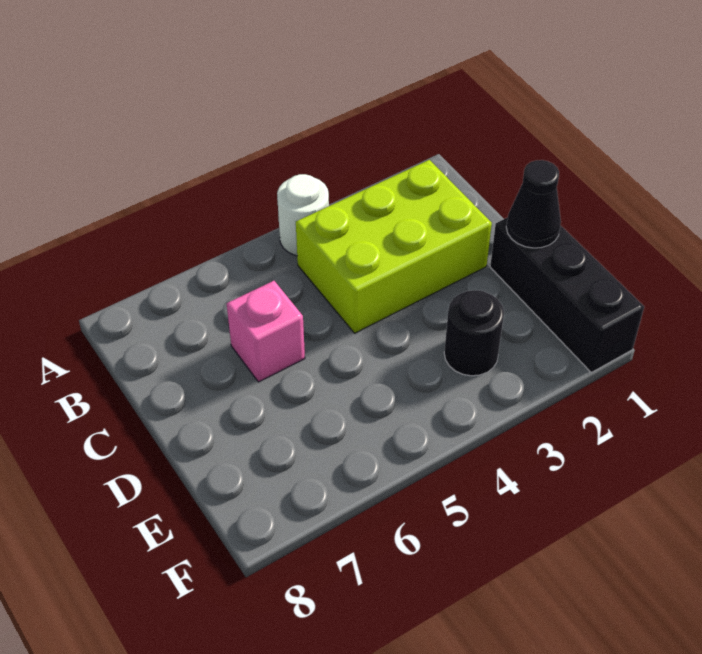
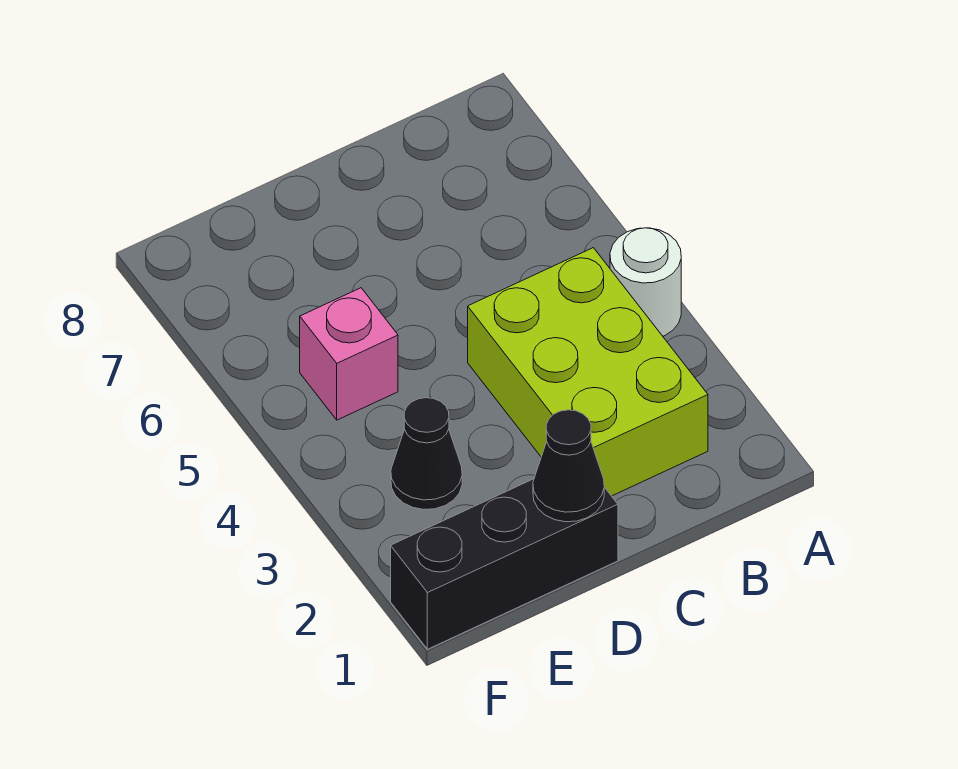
pink brick C6 level 1 -> pink brick E5 level 1
black round brick E3 level 1 -> black cone E3 level 1

